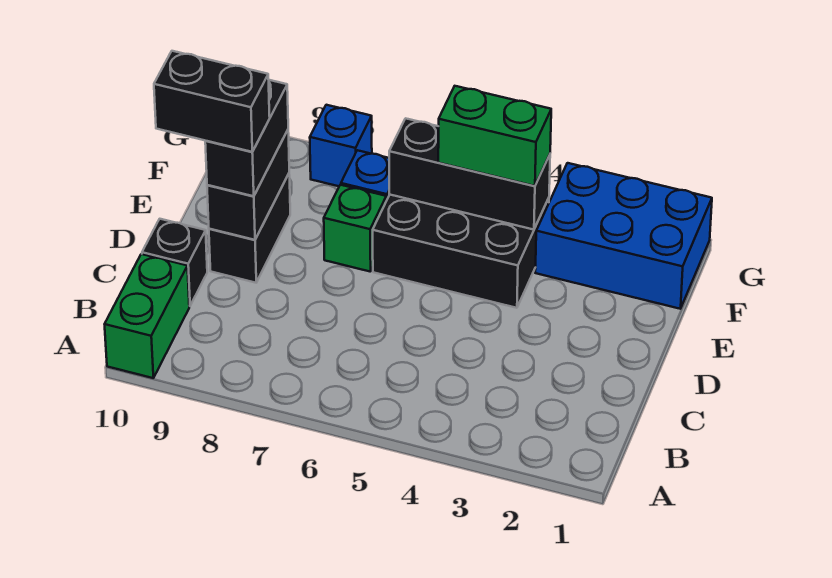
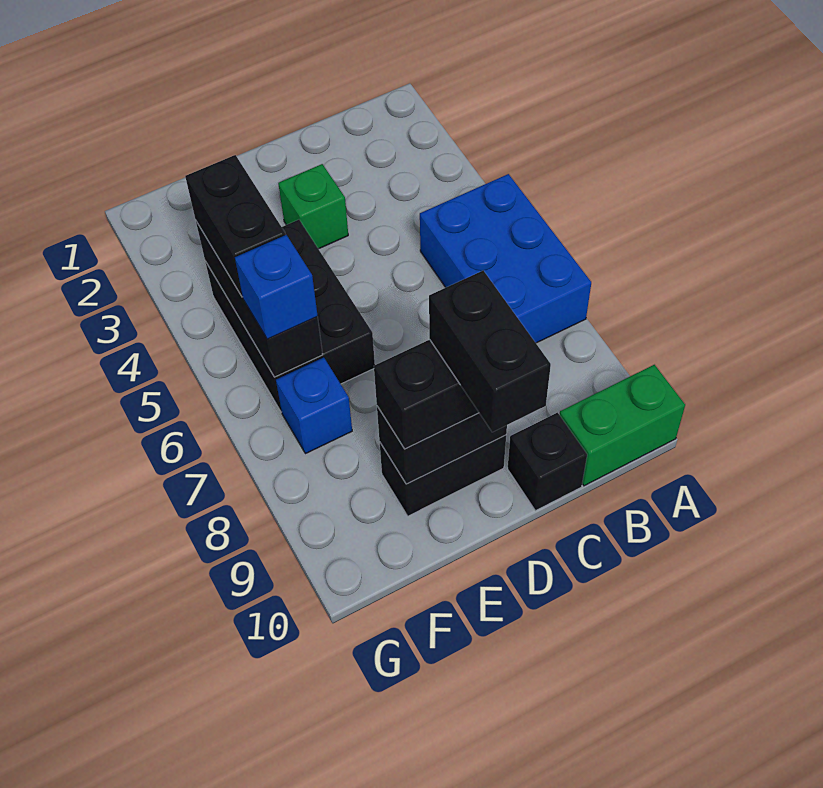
green brick E7 level 1 -> green brick D3 level 1
blue brick F1:G3 level 1 -> blue brick A5:B7 level 1
green brick F4:F5 level 3 -> black brick F4:F5 level 3
blue brick G8 level 1 -> blue brick F6 level 3

